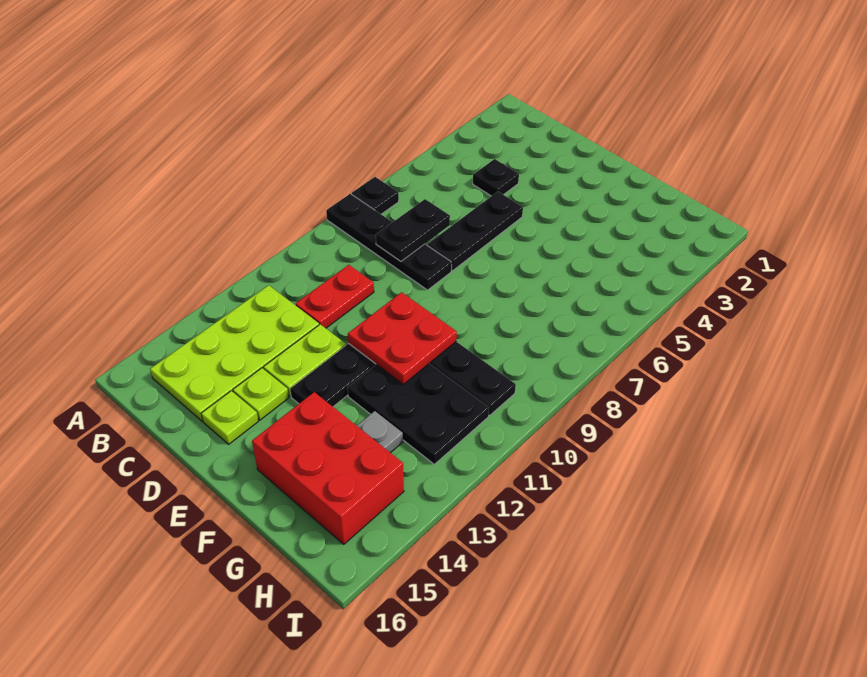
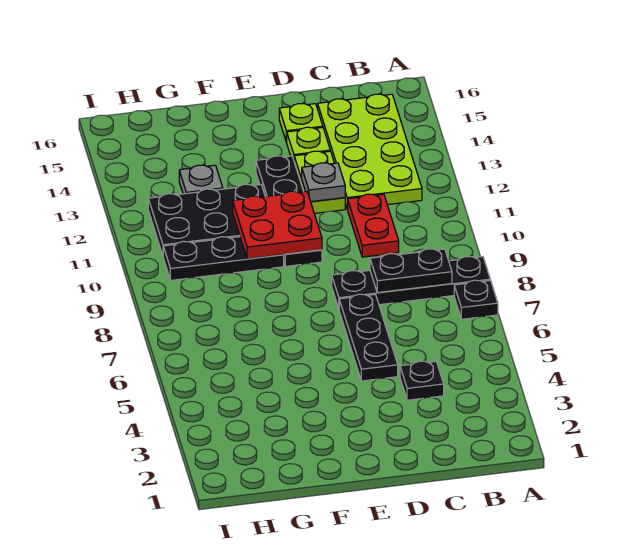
black plate C7:C8 level 2 -> black plate B8:C8 level 2
none -> grey plate D12 level 2
red brick F14:H15 level 1 -> none

